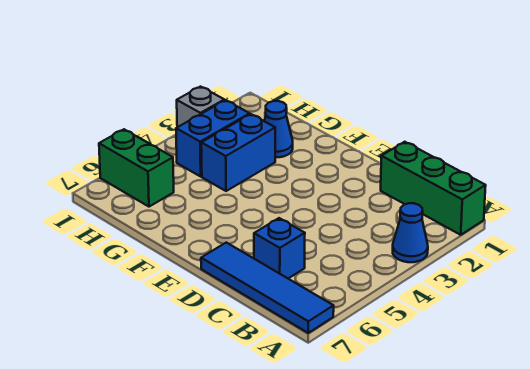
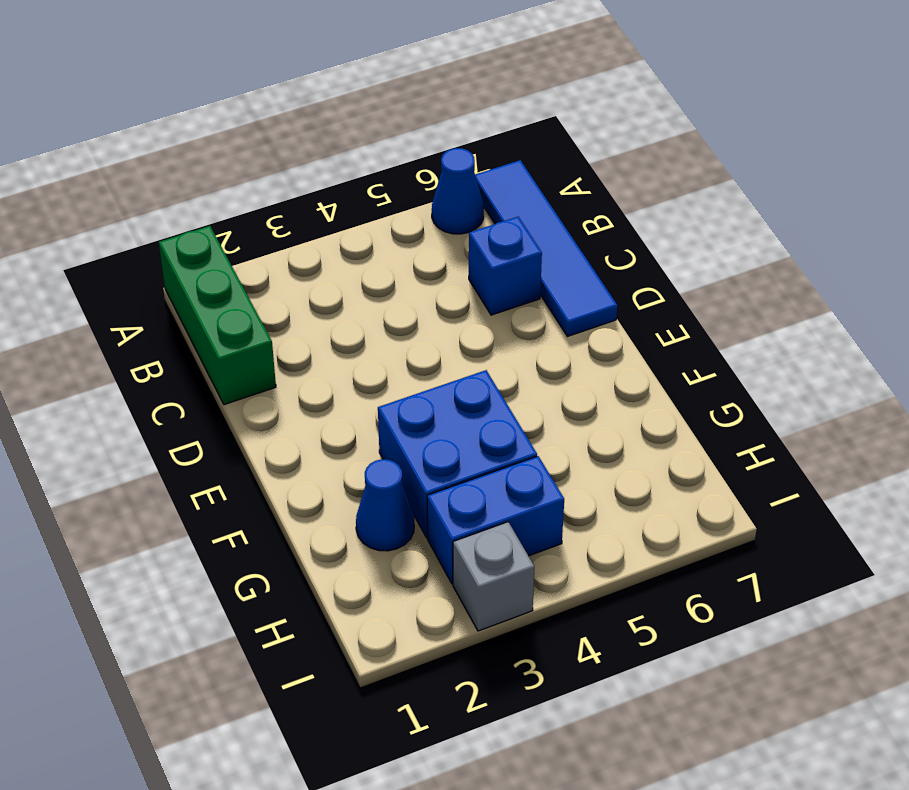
blue cone A3 level 1 -> blue cone A6 level 1
blue brick G3:G4 level 1 -> blue brick F3:G4 level 1
green brick H6:I6 level 1 -> none

